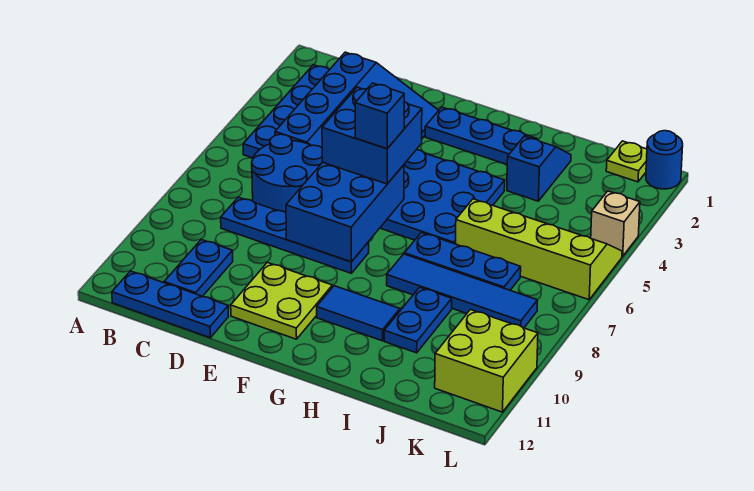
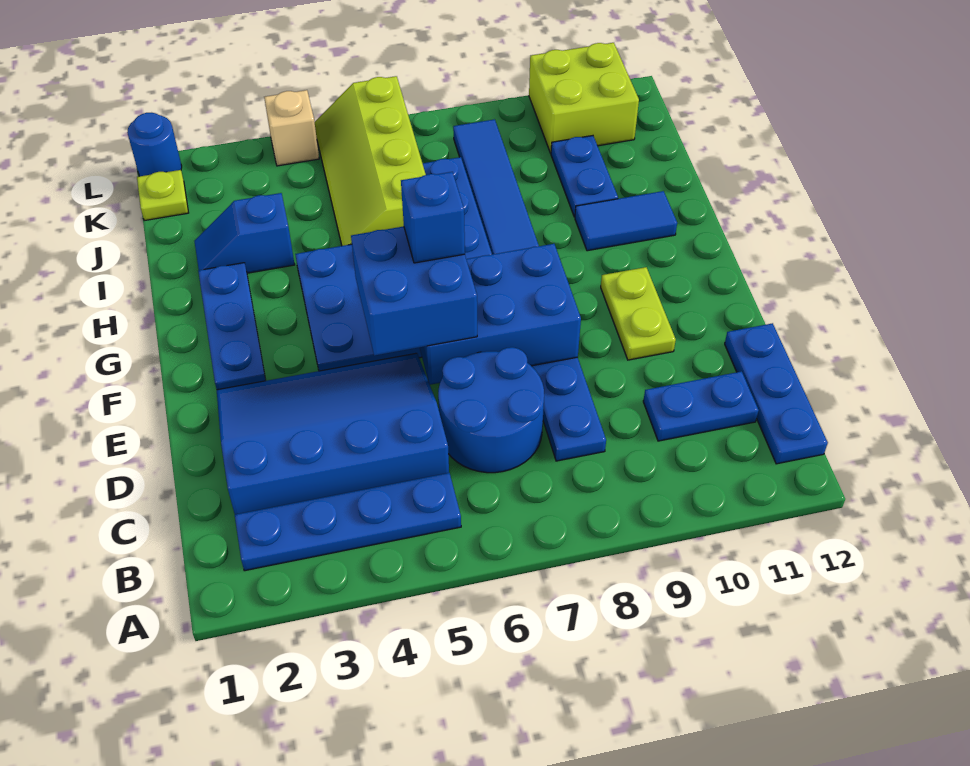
lime plate E10:F11 level 1 -> lime plate E10:F10 level 1
blue tile G10:H10 level 1 -> blue tile H10:H11 level 1
blue plate I9:I10 level 1 -> blue plate I10:J10 level 1

